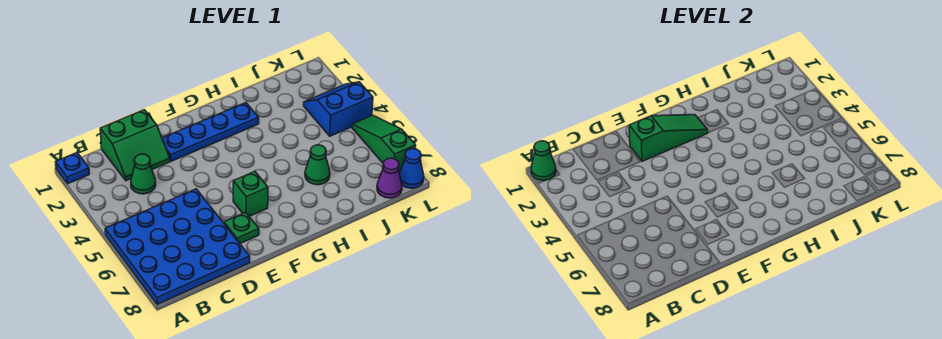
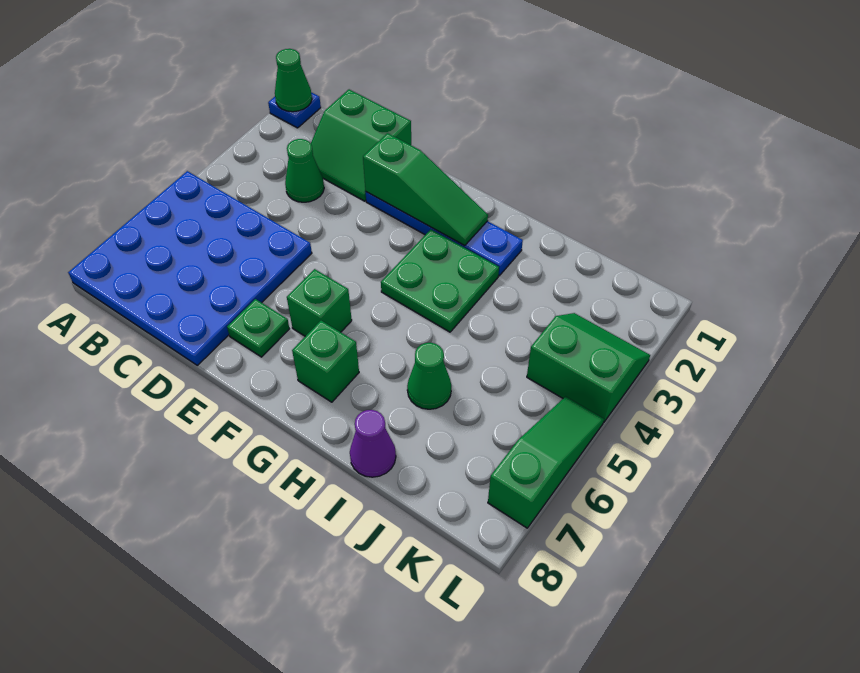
none -> green plate G3:H4 level 1
none -> green brick G7 level 1
blue slope K3:L4 level 1 top 4 -> green slope K3:L4 level 1 top 4
purple cone K8 level 1 -> purple cone I8 level 1
blue cone L8 level 1 -> none

